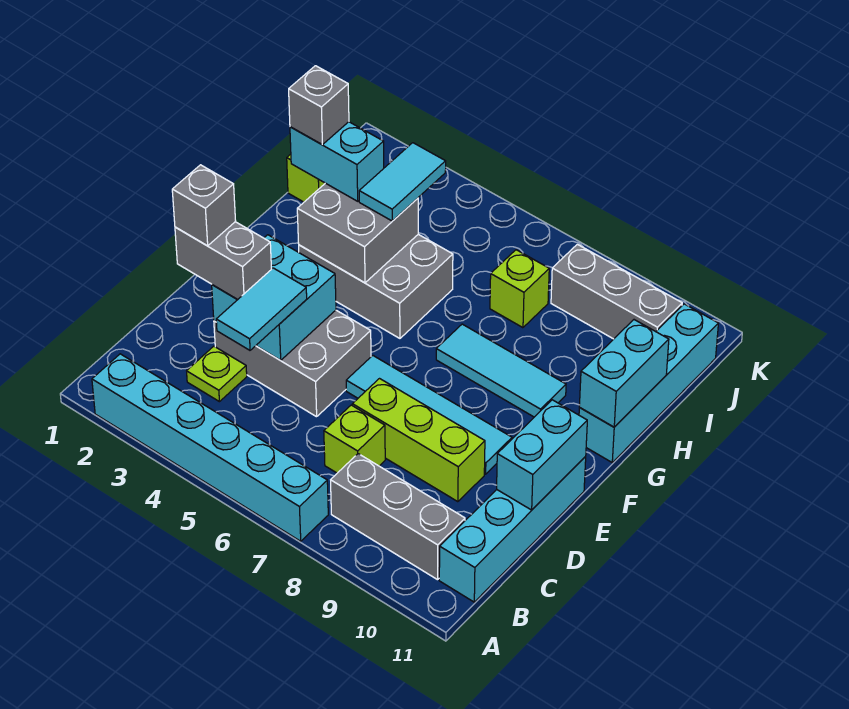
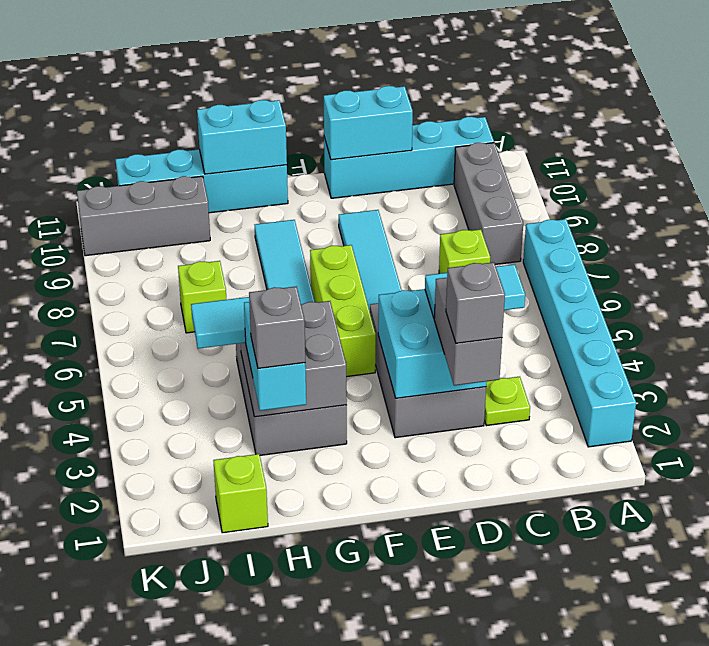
lime brick D7:D9 level 1 -> lime brick F5:F7 level 1
grey brick J8:J10 level 1 -> grey brick I10:K10 level 1

